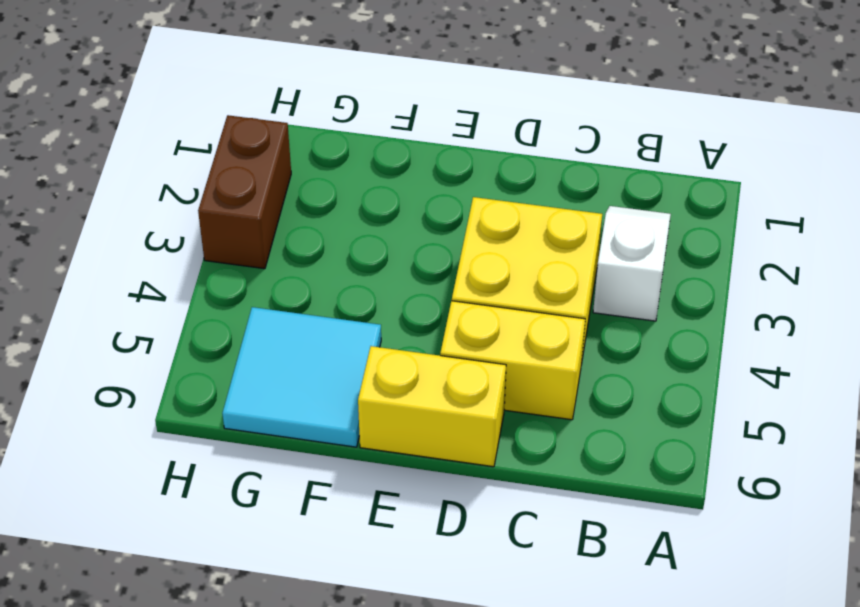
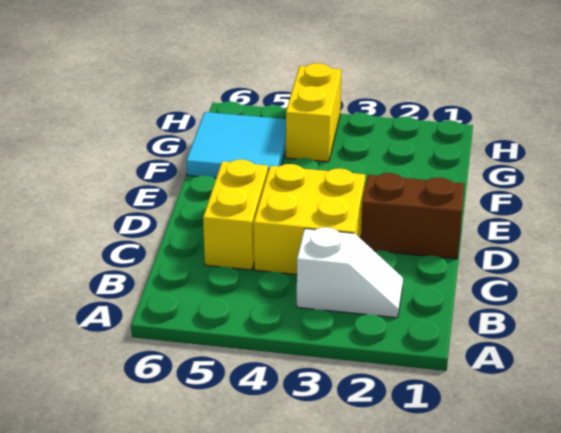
yellow brick D6:E6 level 1 -> yellow brick G4:H4 level 1
brown brick H2:H3 level 1 -> brown brick D1:D2 level 1

